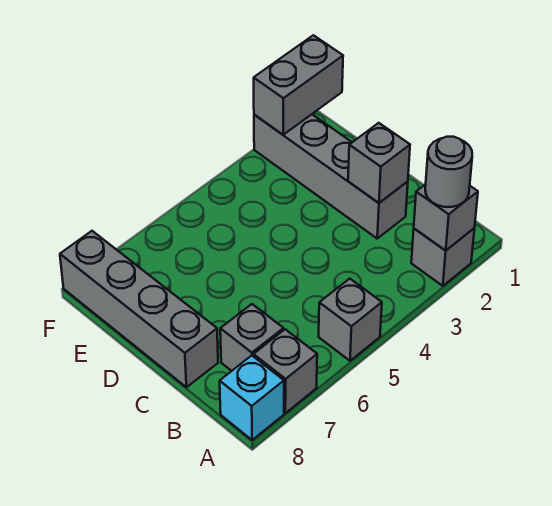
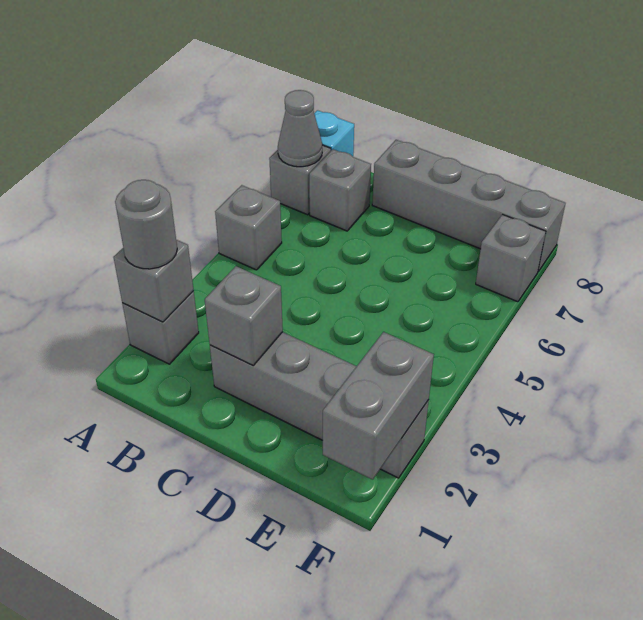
none -> grey cone A7 level 2
none -> grey brick F7 level 1

